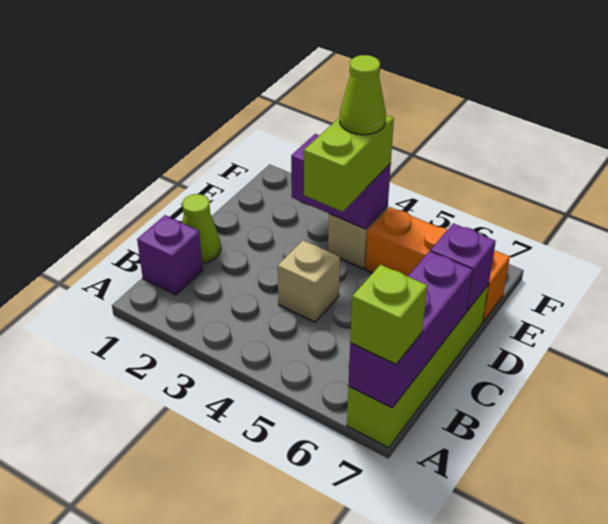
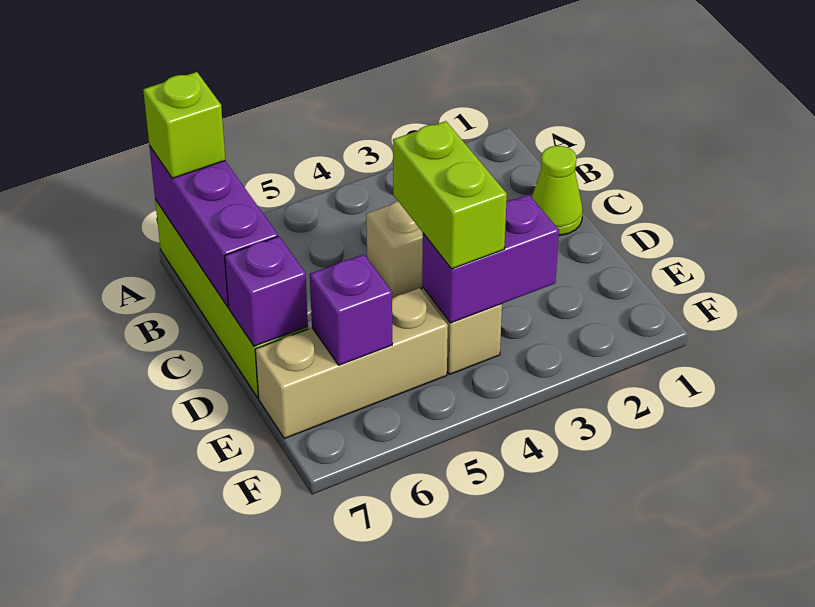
purple brick B1 level 1 -> purple brick E6 level 2
lime cone E4 level 4 -> none
orange brick E5:E7 level 1 -> tan brick E5:E7 level 1

